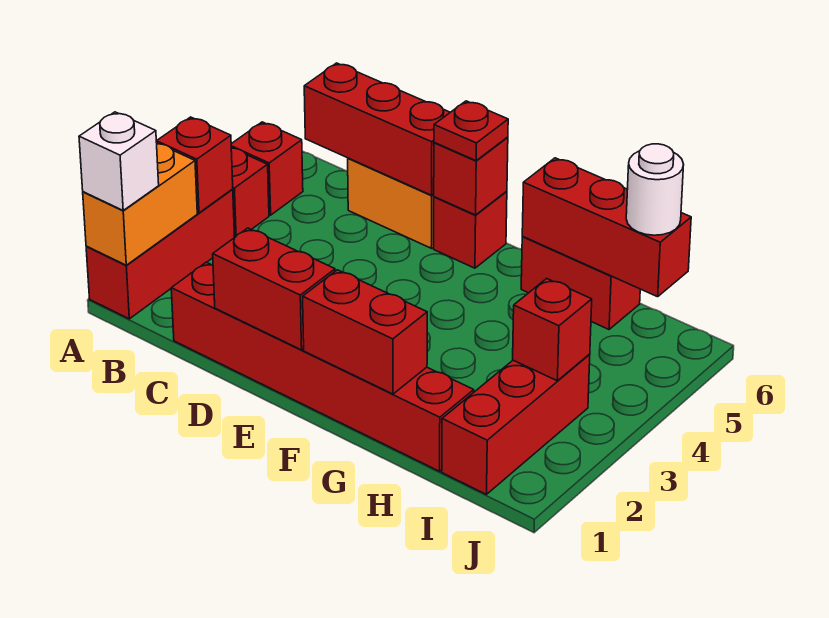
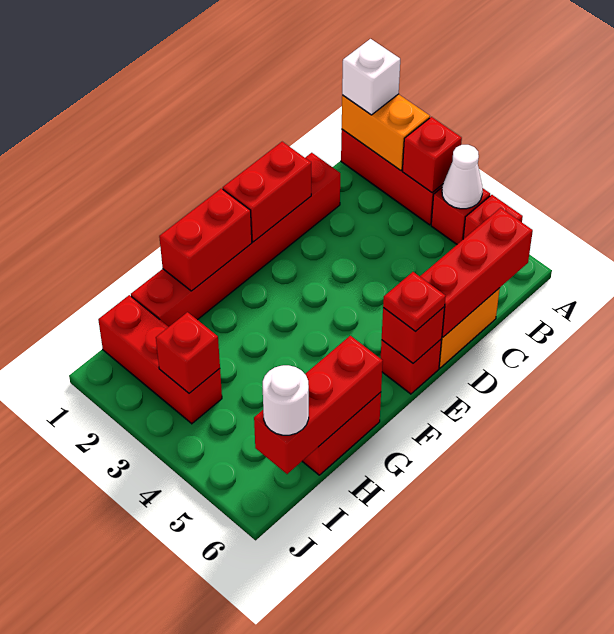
none -> white cone A4 level 2

